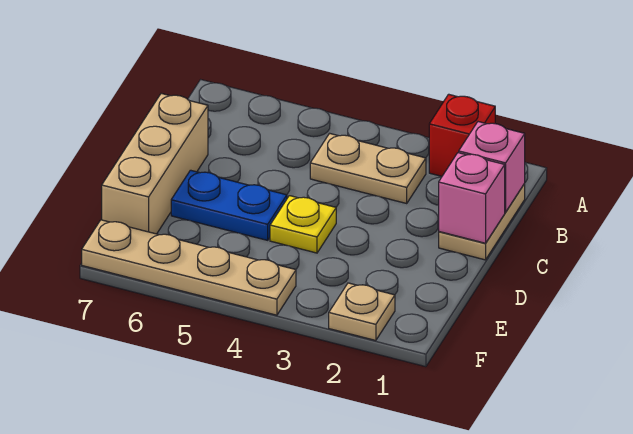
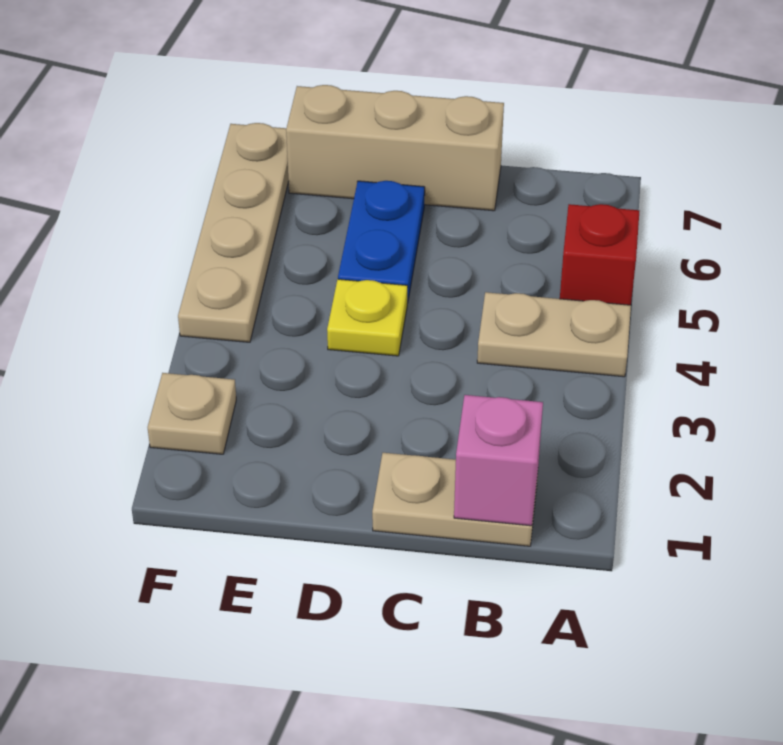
red brick A2 level 1 -> red brick A5 level 1
tan plate B3:B4 level 1 -> tan plate A4:B4 level 1
pink brick C1 level 2 -> none

